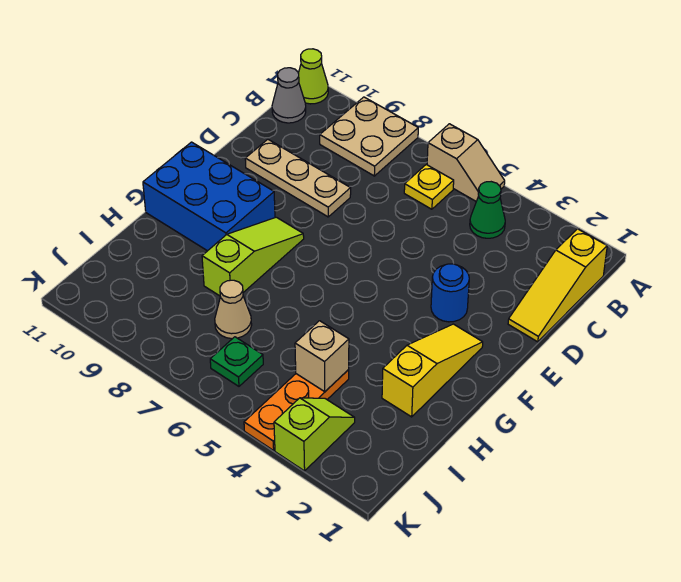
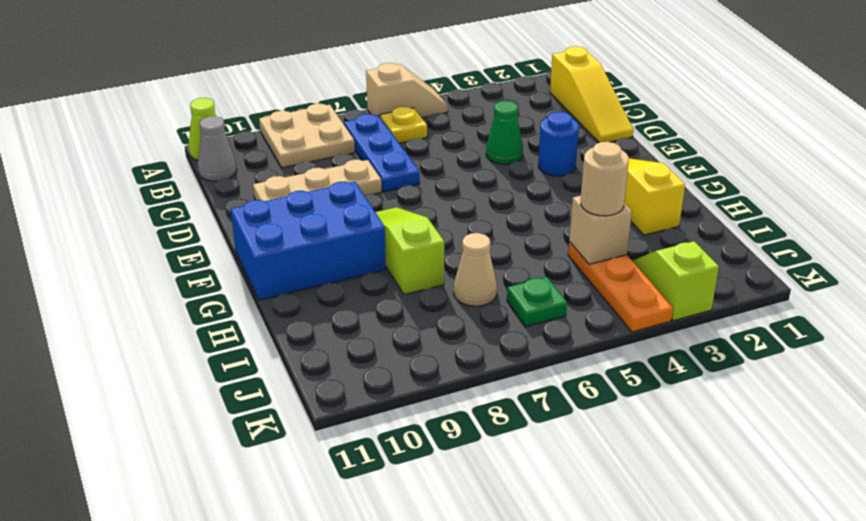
green cone B4 level 1 -> green cone D4 level 1
none -> blue plate B7:D7 level 1
none -> tan round brick I4 level 3

